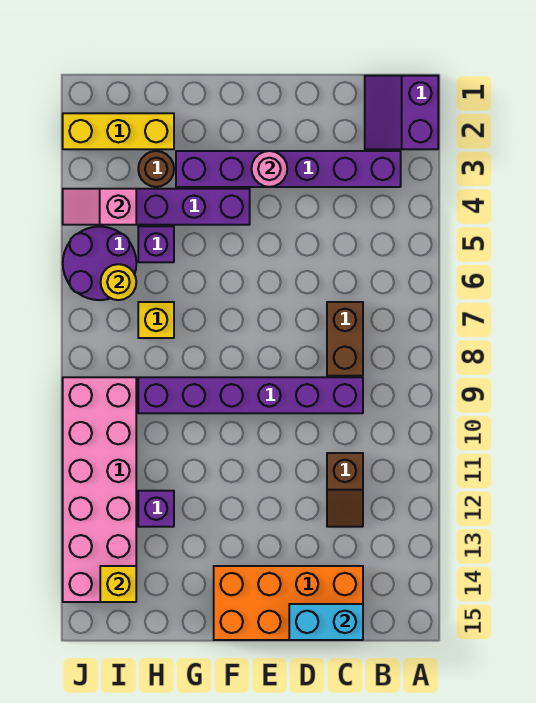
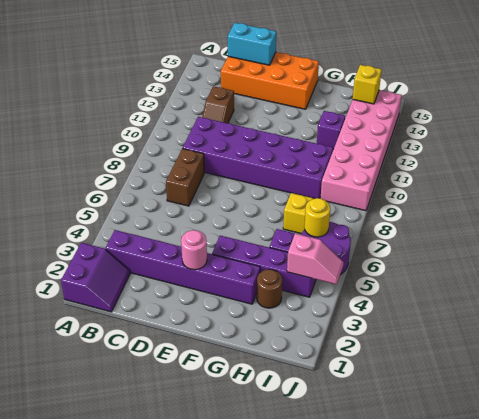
purple brick C9:H9 level 1 -> purple brick C9:H10 level 1
brown slope C11:C12 level 1 top 11 -> brown slope C11:C12 level 1 top 12
yellow brick H2:J2 level 1 -> none

